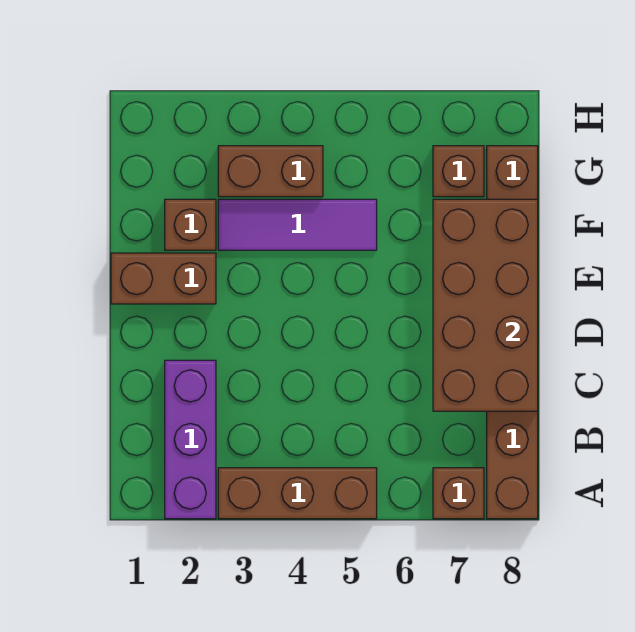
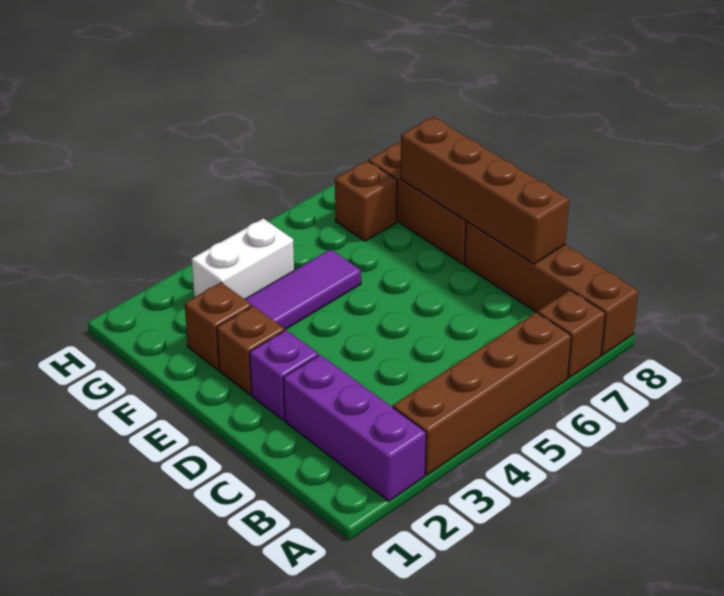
brown brick A3:A5 level 1 -> brown brick A3:A6 level 1
brown brick C7:F8 level 2 -> brown brick C8:F8 level 2
none -> purple brick D2 level 1
brown brick E1:E2 level 1 -> brown brick E2 level 1
brown brick G3:G4 level 1 -> white brick G3:G4 level 1

